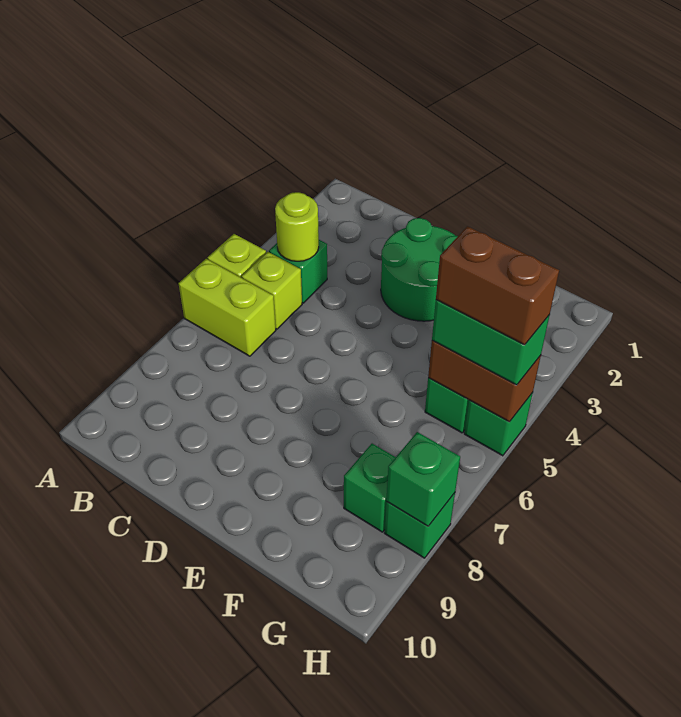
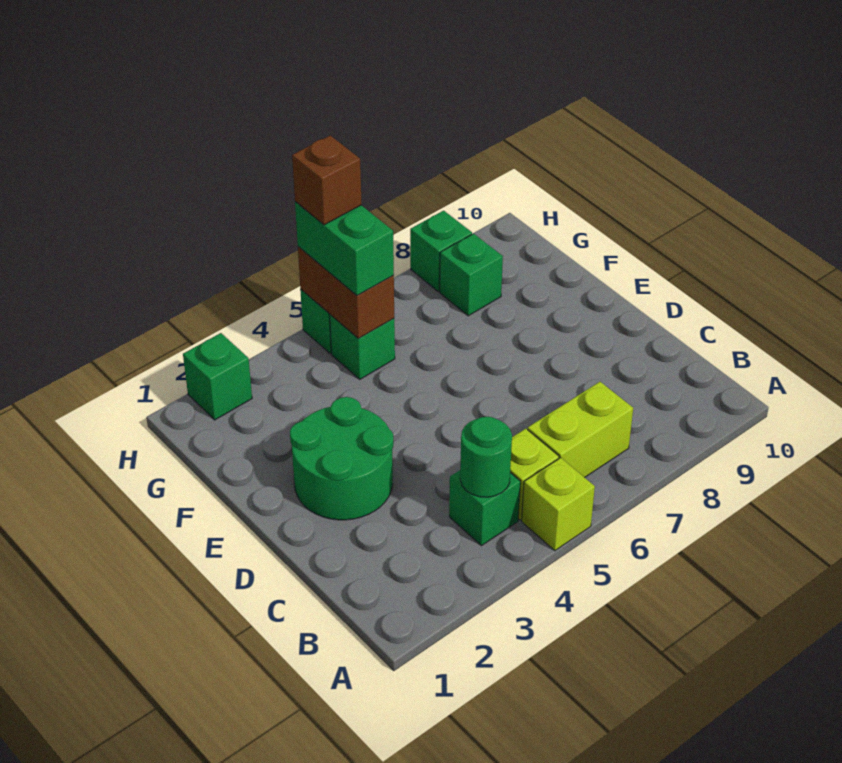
lime brick A6:B6 level 1 -> lime brick B6:B7 level 1
lime round brick B4 level 2 -> green round brick B4 level 2
brown brick G5:H5 level 4 -> brown brick H5 level 4
green brick H8 level 2 -> green brick H2 level 1

